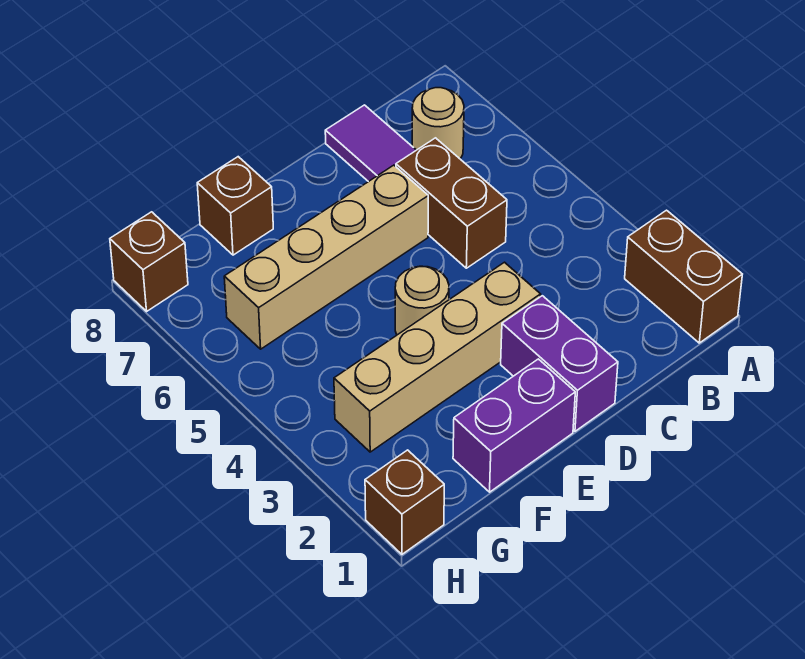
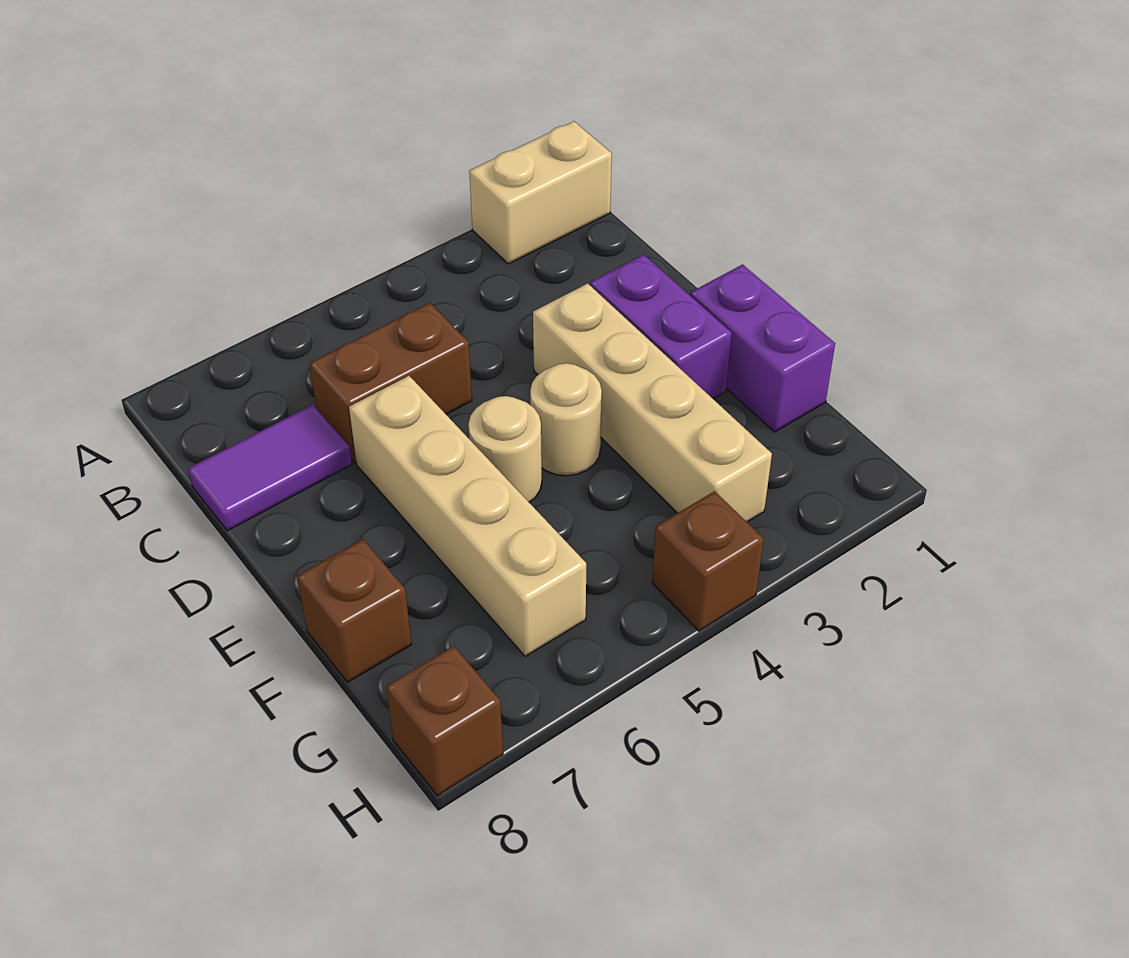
brown brick A1:A2 level 1 -> tan brick A1:A2 level 1
tan round brick B7 level 1 -> tan round brick E5 level 1
purple brick D1:D2 level 1 -> purple brick D2:E2 level 1
brown brick H1 level 1 -> brown brick H4 level 1

